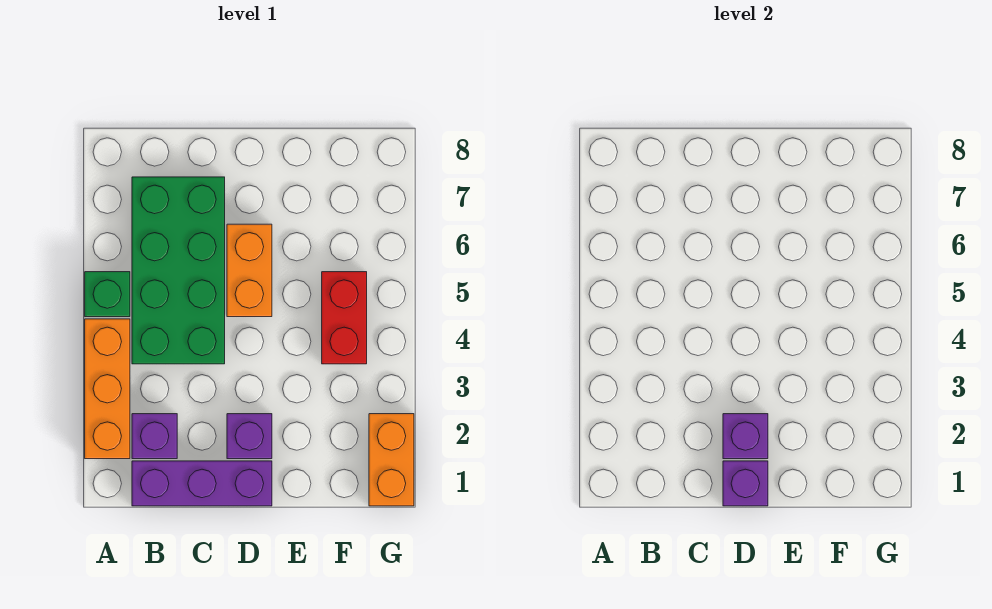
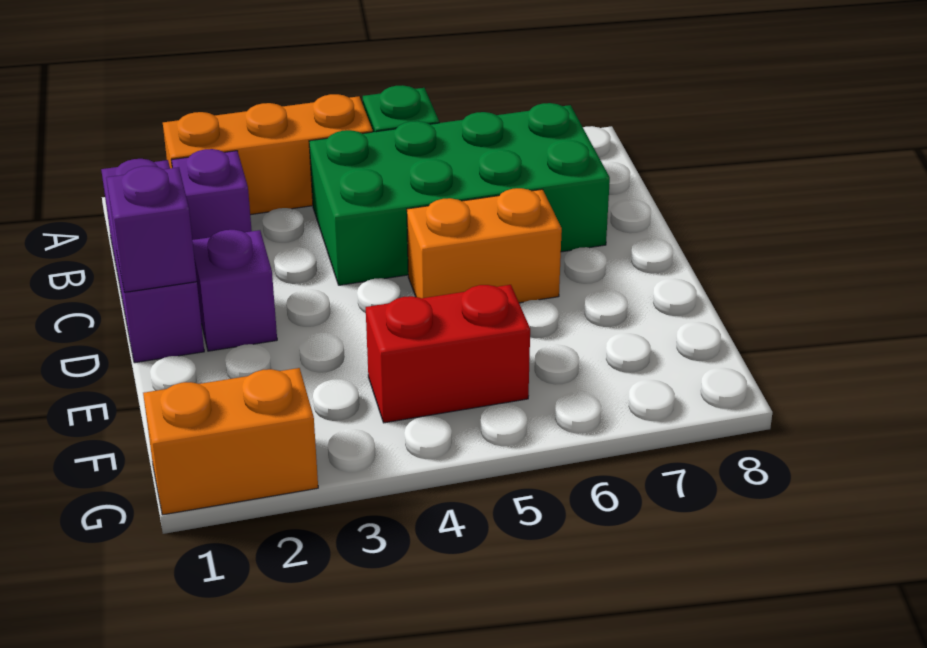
purple brick D2 level 2 -> none

